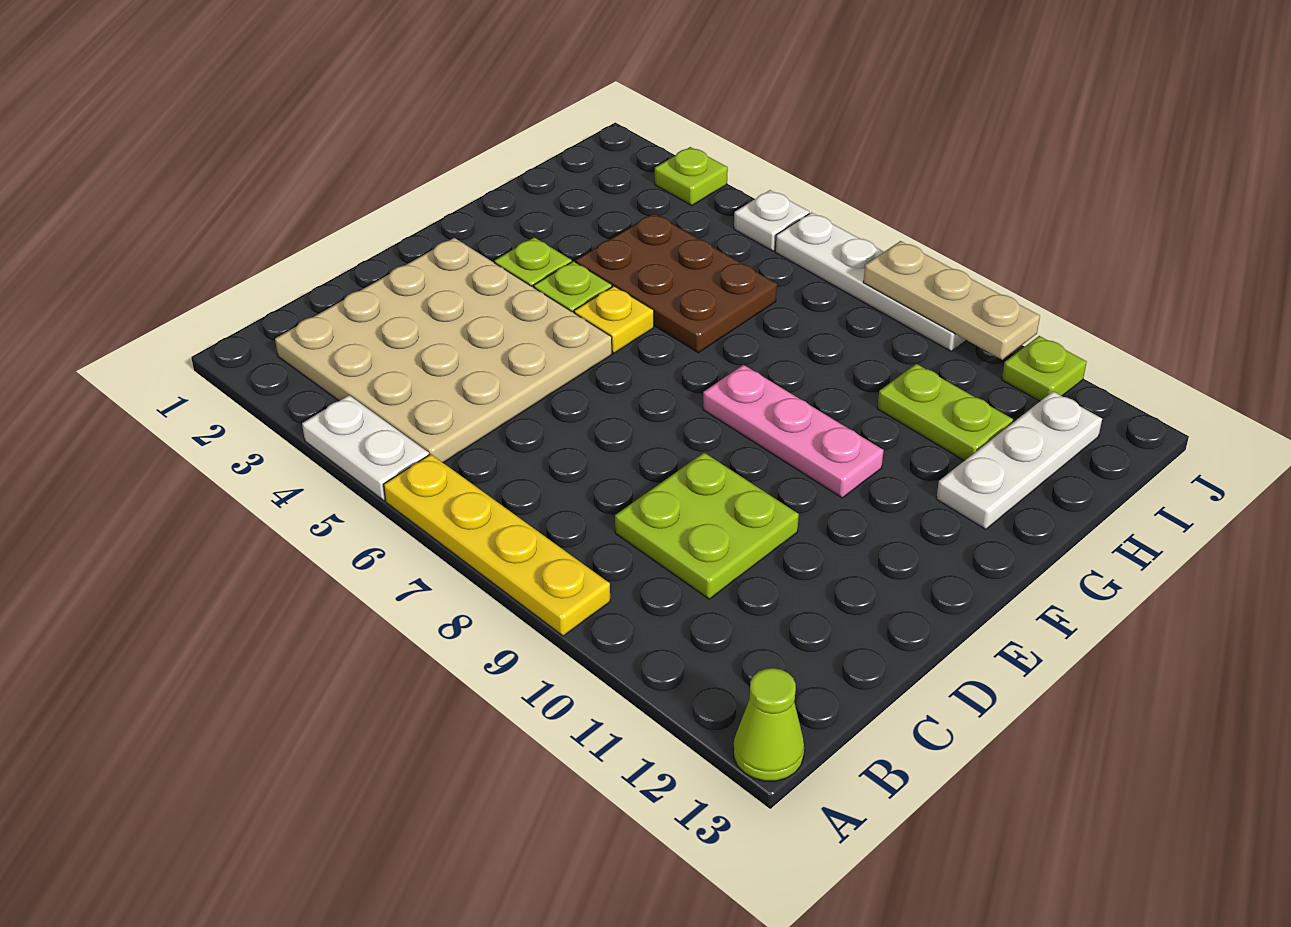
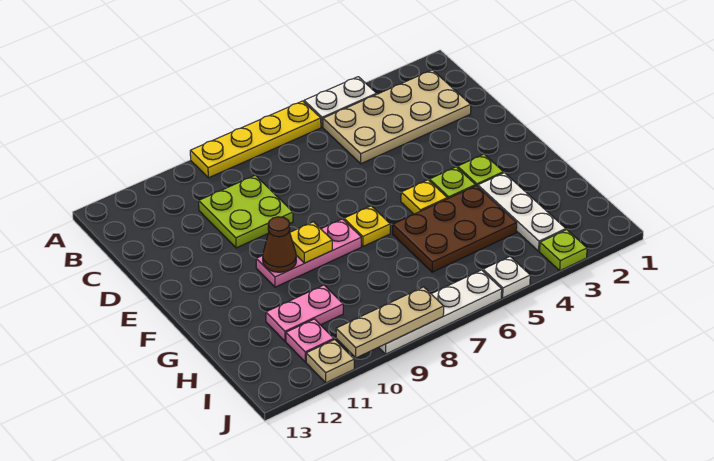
lime cone A13 level 1 -> none
tan plate B2:E5 level 1 -> tan plate B2:C5 level 1
none -> yellow plate F7 level 1
none -> yellow plate F9 level 2
none -> brown cone F10 level 2
white plate G12:I12 level 1 -> white plate G3:I3 level 1
lime plate H10:H11 level 1 -> pink plate H10:H11 level 1
none -> pink plate I11 level 1
lime plate J11 level 1 -> tan plate J11 level 1

